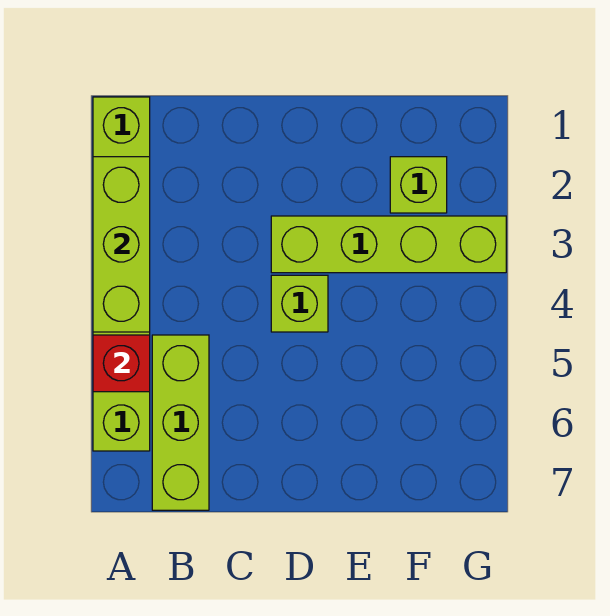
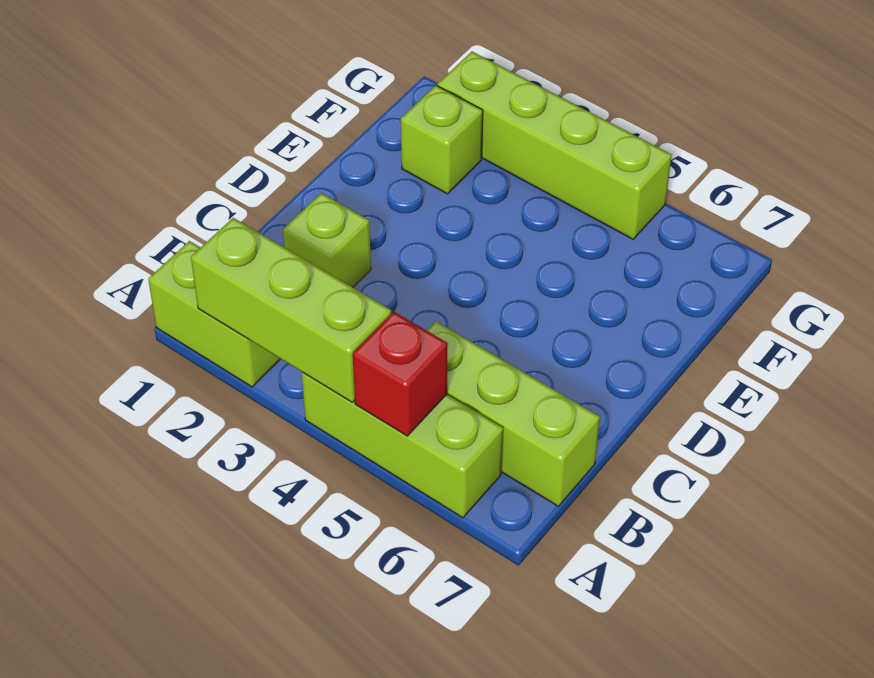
lime brick D3:G3 level 1 -> lime brick G2:G5 level 1
lime brick D4 level 1 -> lime brick C2 level 1

